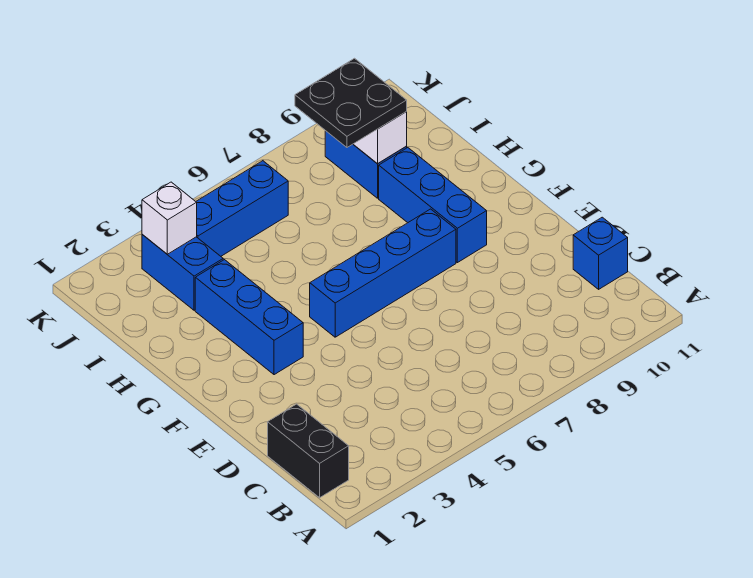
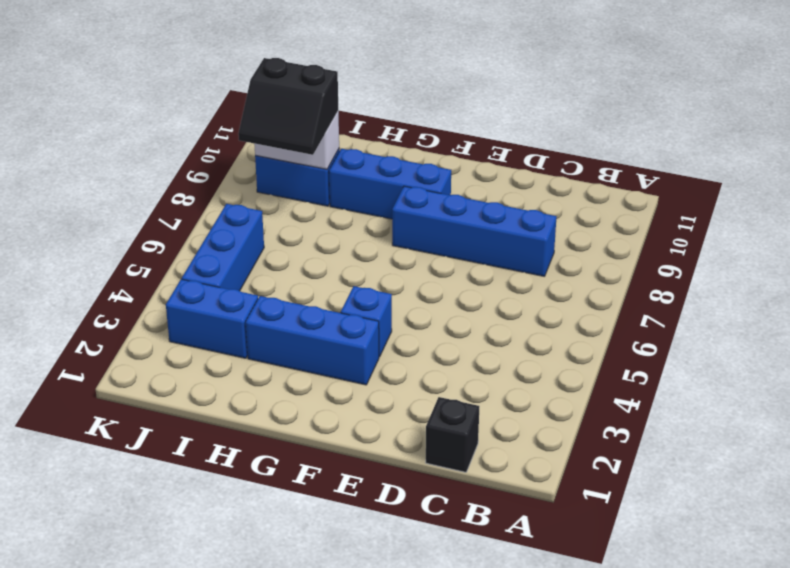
black brick B1:C1 level 1 -> black brick C1 level 1
blue brick C11 level 1 -> blue brick F4 level 1
blue brick F5:F8 level 1 -> blue brick C8:F8 level 1
black plate I8:J9 level 3 -> black slope I8:J9 level 3 top 9
white brick J3 level 2 -> none

